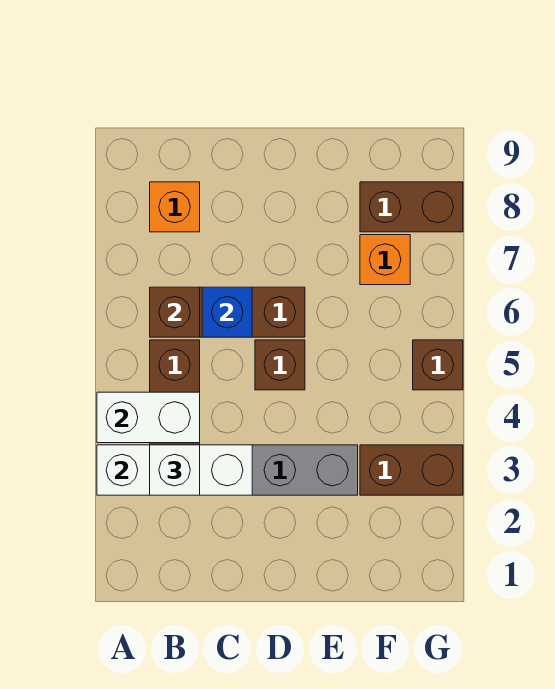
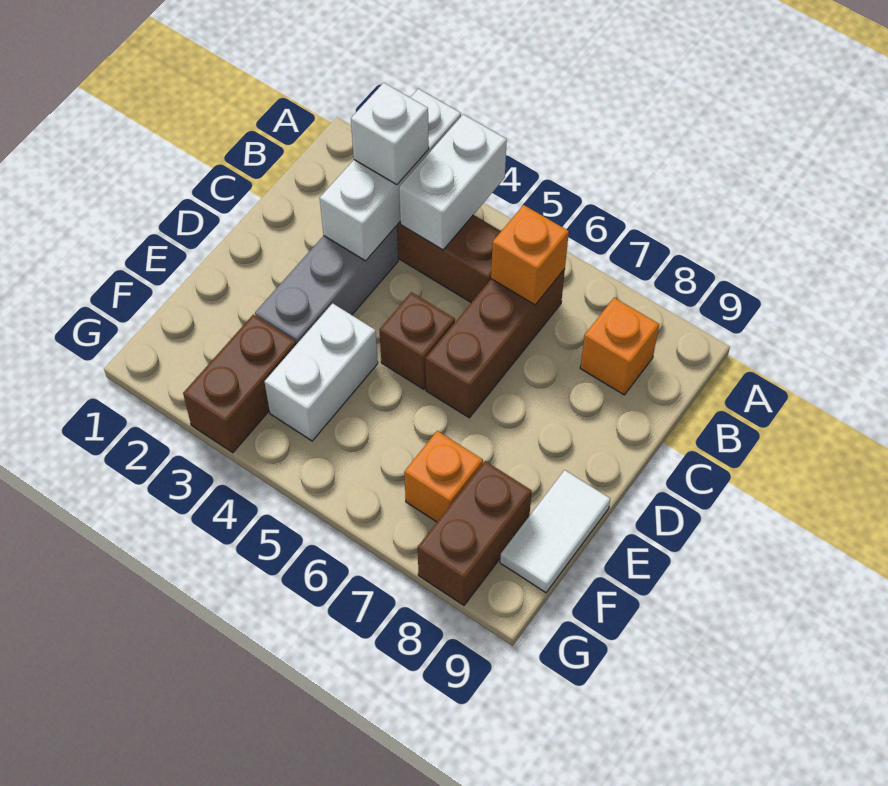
brown brick B6 level 2 -> orange brick B6 level 2
blue brick C6 level 2 -> none
none -> white brick E4:F4 level 1
none -> white tile E9:F9 level 1
brown brick G5 level 1 -> none

